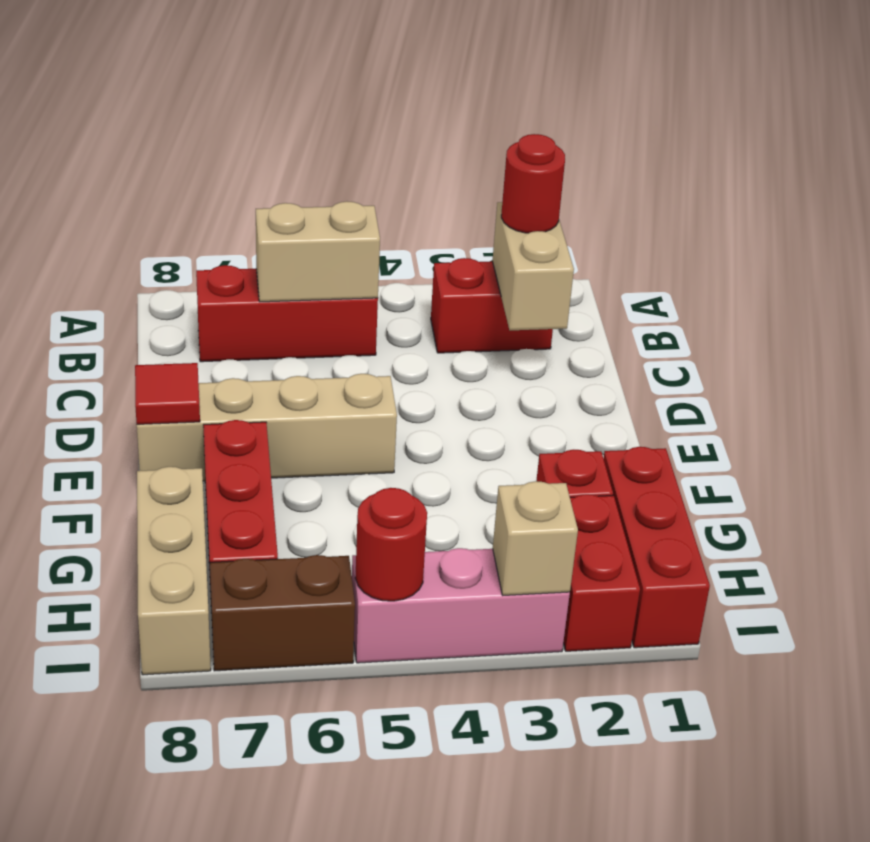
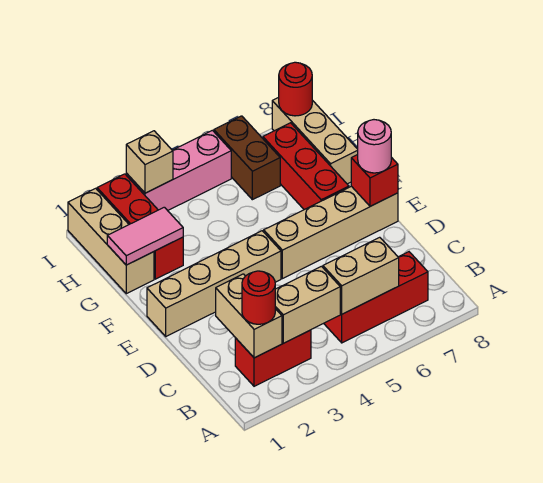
none -> tan brick B3:B4 level 2
none -> tan brick E1:E4 level 1
red tile E8 level 2 -> red brick E8 level 2
none -> pink round brick E8 level 3
red brick G1:I1 level 1 -> tan brick G1:I1 level 1
none -> pink tile G1:G2 level 2
red round brick I5 level 2 -> red round brick I8 level 2
brown brick I6:I7 level 1 -> brown brick H6:I6 level 1

